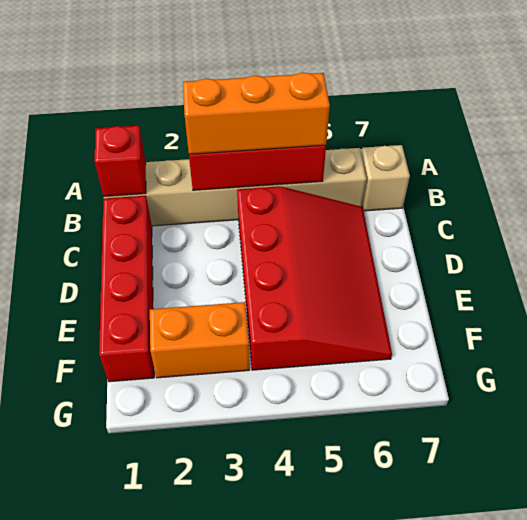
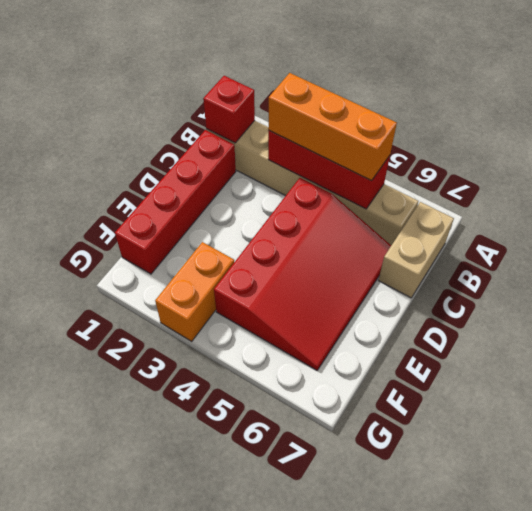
tan brick B7 level 1 -> tan brick B7:C7 level 1
orange brick F2:F3 level 1 -> orange brick F3:G3 level 1

